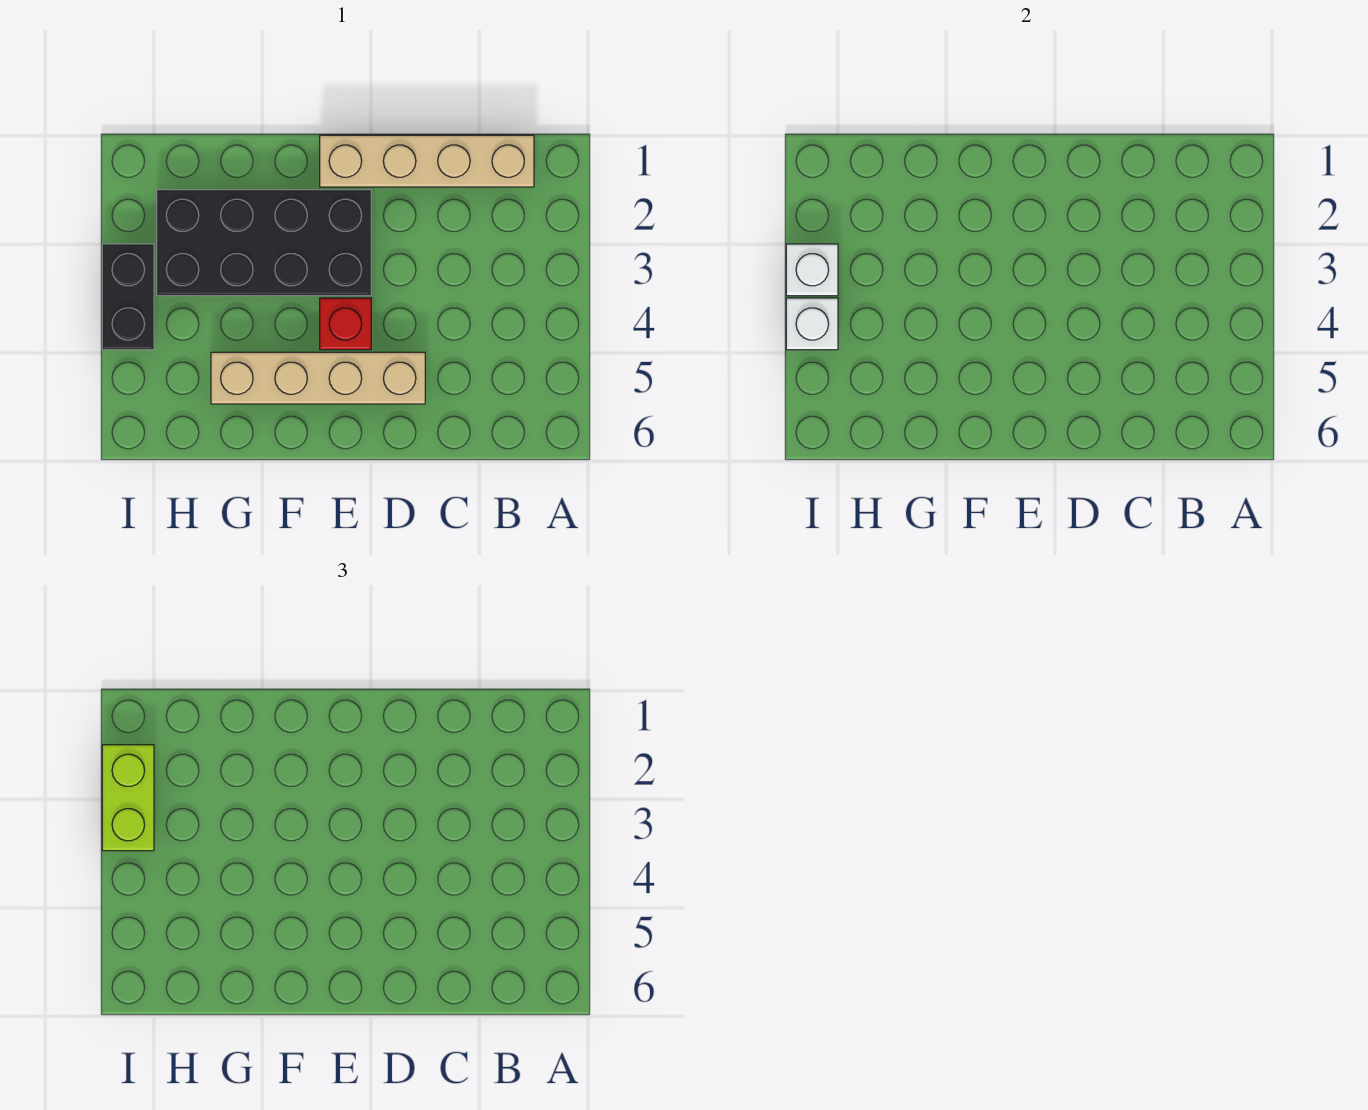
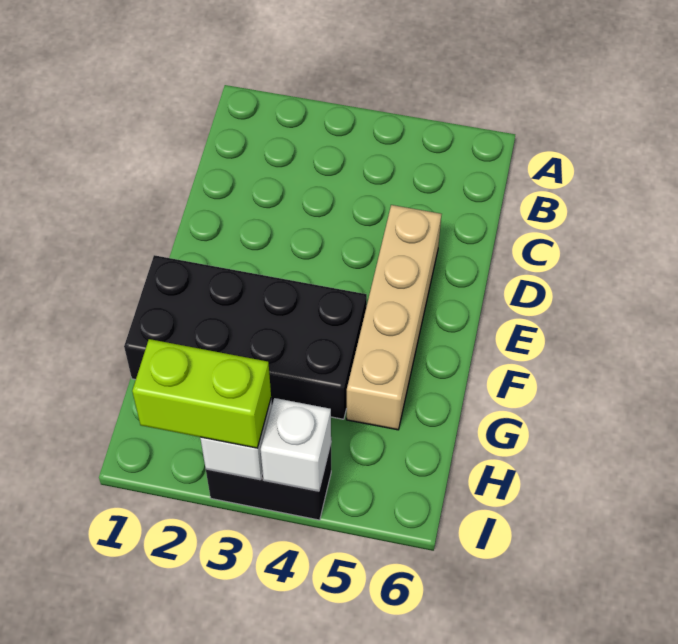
tan brick B1:E1 level 1 -> none
black brick E2:H3 level 1 -> black brick F1:G4 level 1
red brick E4 level 1 -> none

